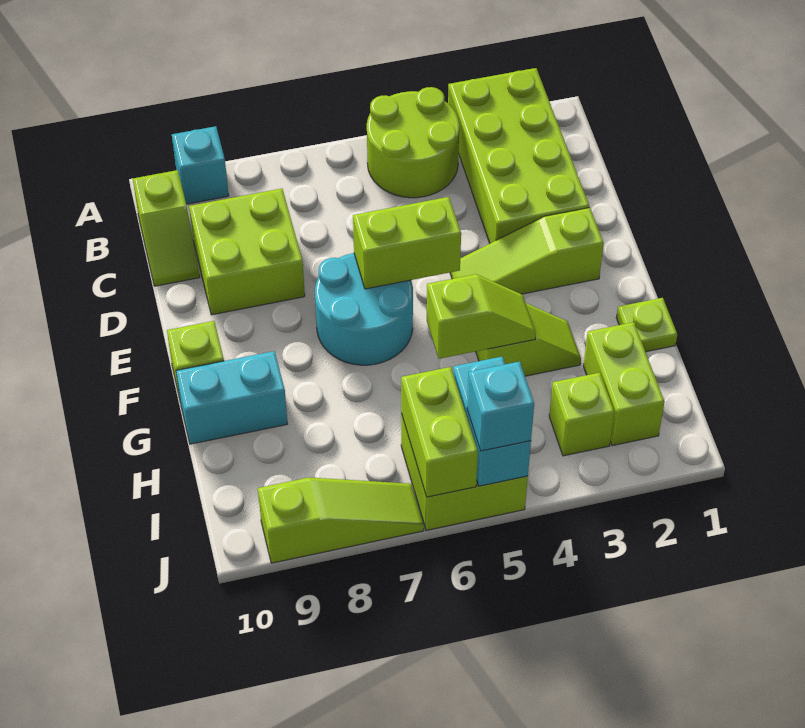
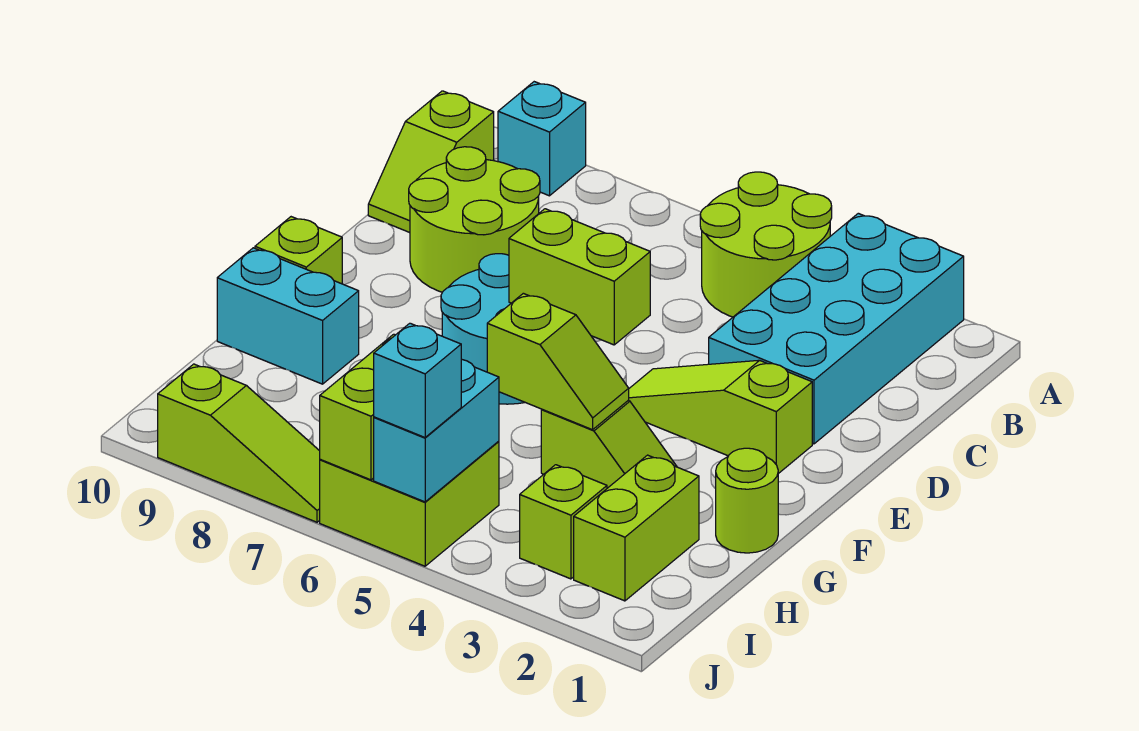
lime brick A2:D3 level 1 -> cyan brick A2:D3 level 1
lime brick C8:D9 level 1 -> lime round brick C8:D9 level 1
lime plate G1 level 1 -> lime round brick G1 level 1

